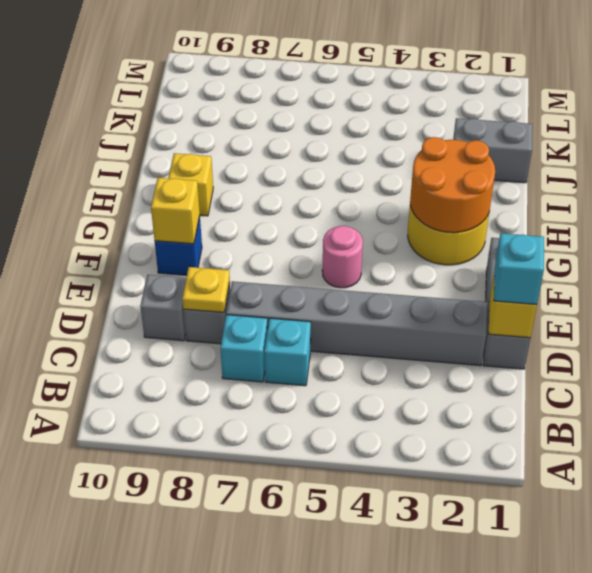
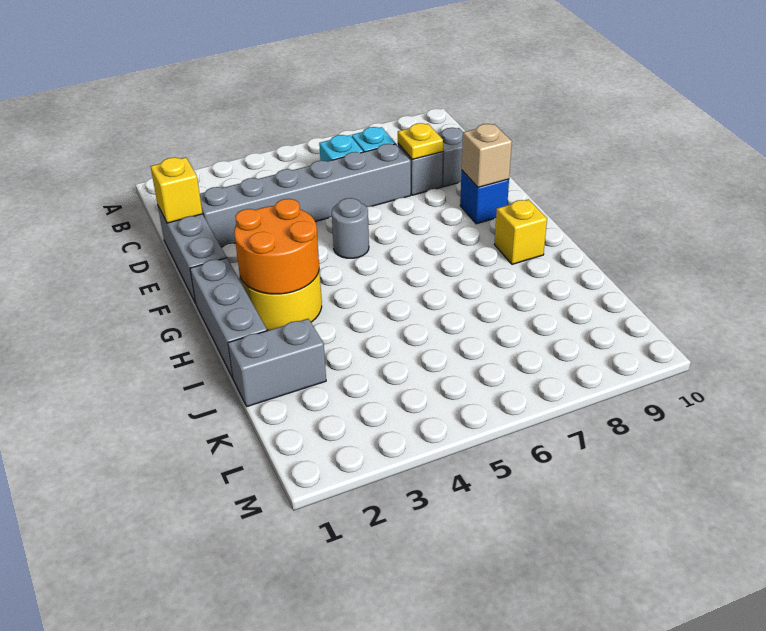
cyan brick D1 level 3 -> none
pink round brick F5 level 1 -> grey round brick F5 level 1
yellow brick F9 level 2 -> tan brick F9 level 2
none -> grey brick G1:I1 level 1

